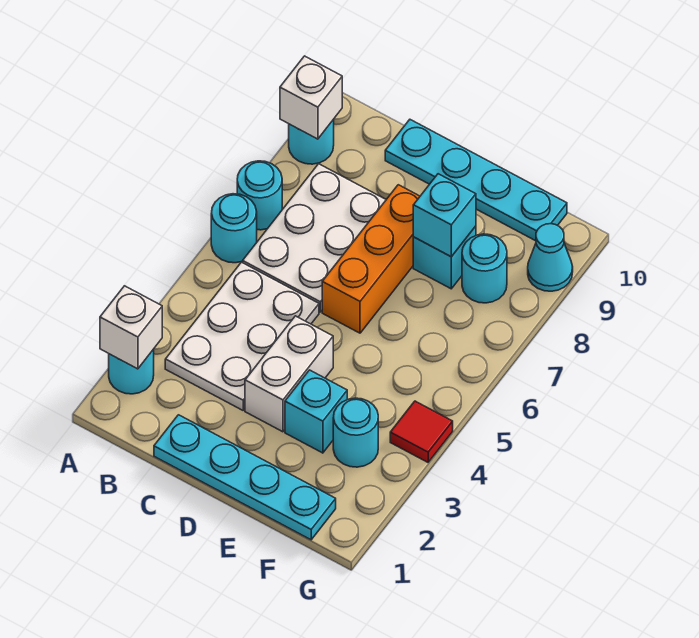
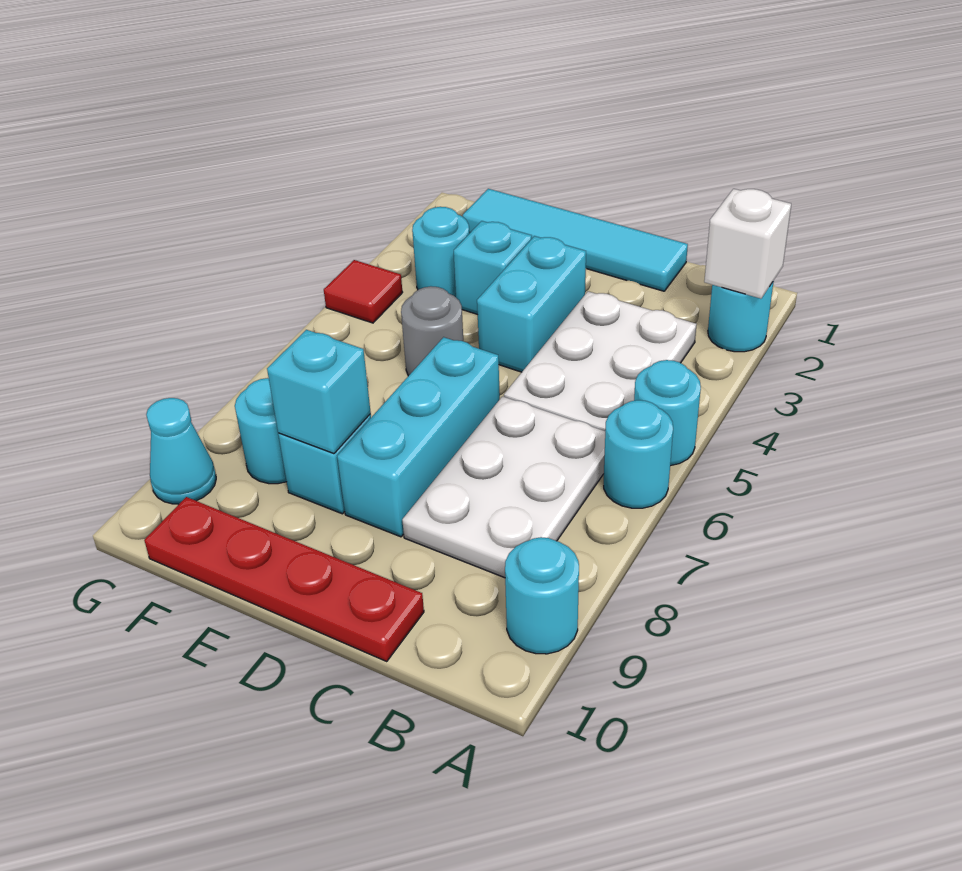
cyan round brick A7 level 1 -> cyan round brick A5 level 1
white brick A9 level 2 -> none
cyan plate C1:F1 level 1 -> cyan tile C1:F1 level 1
cyan plate C10:F10 level 1 -> red plate C10:F10 level 1
white brick D3:D4 level 1 -> cyan brick D3:D4 level 1
orange brick D6:D8 level 1 -> cyan brick D6:D8 level 1
none -> grey round brick E5 level 1

